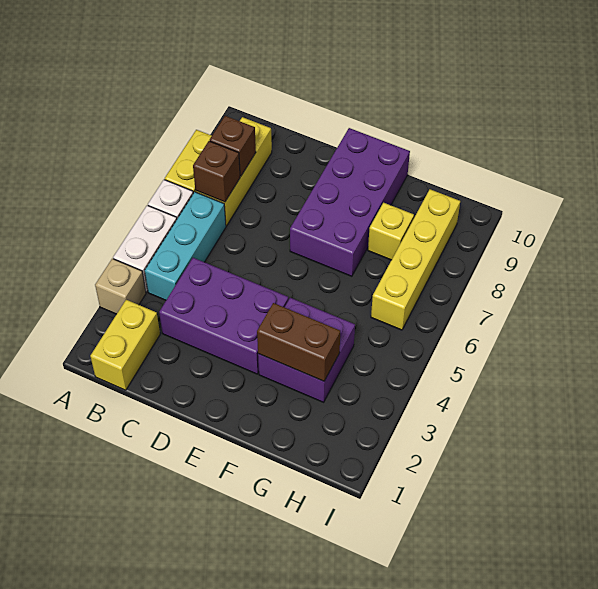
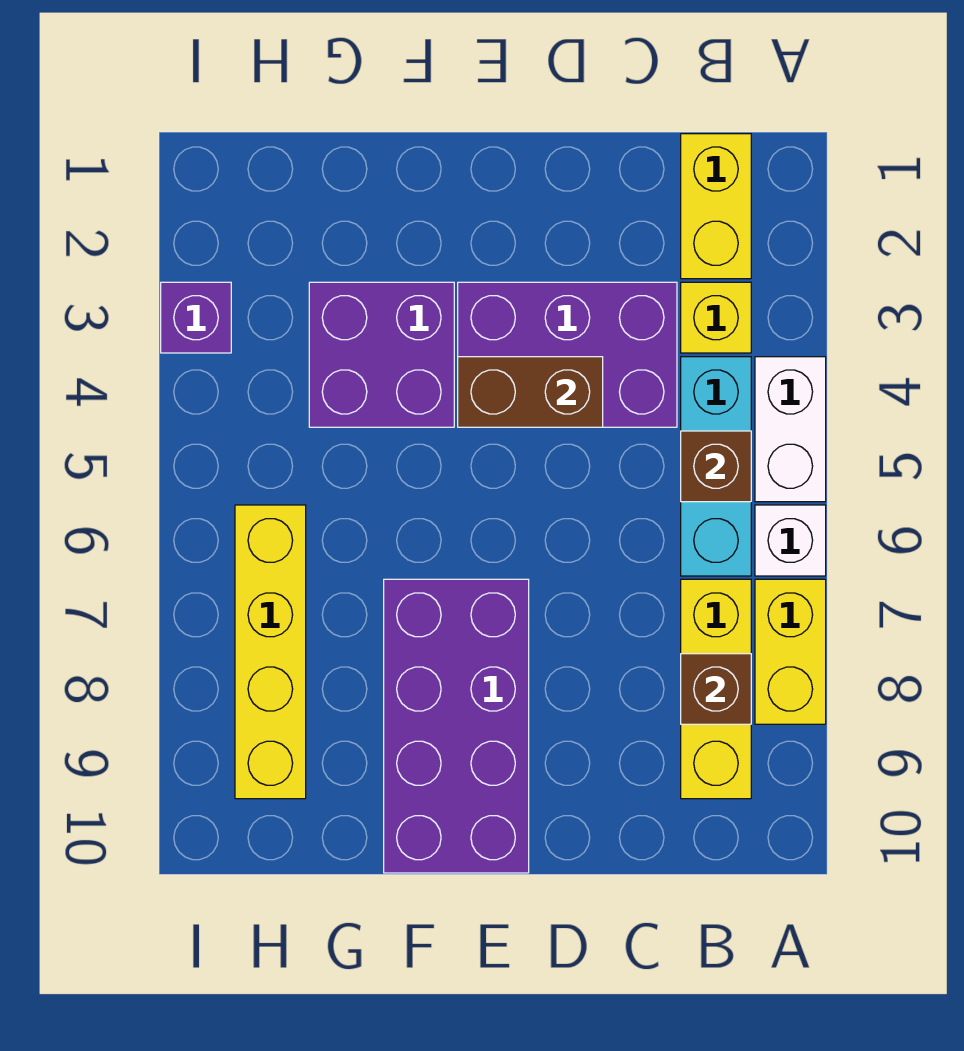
tan brick A3 level 1 -> none
brown brick B7 level 2 -> brown brick B5 level 2
brown brick F3:G3 level 2 -> brown brick D4:E4 level 2
yellow brick G8 level 1 -> yellow brick B3 level 1
none -> purple brick I3 level 1

